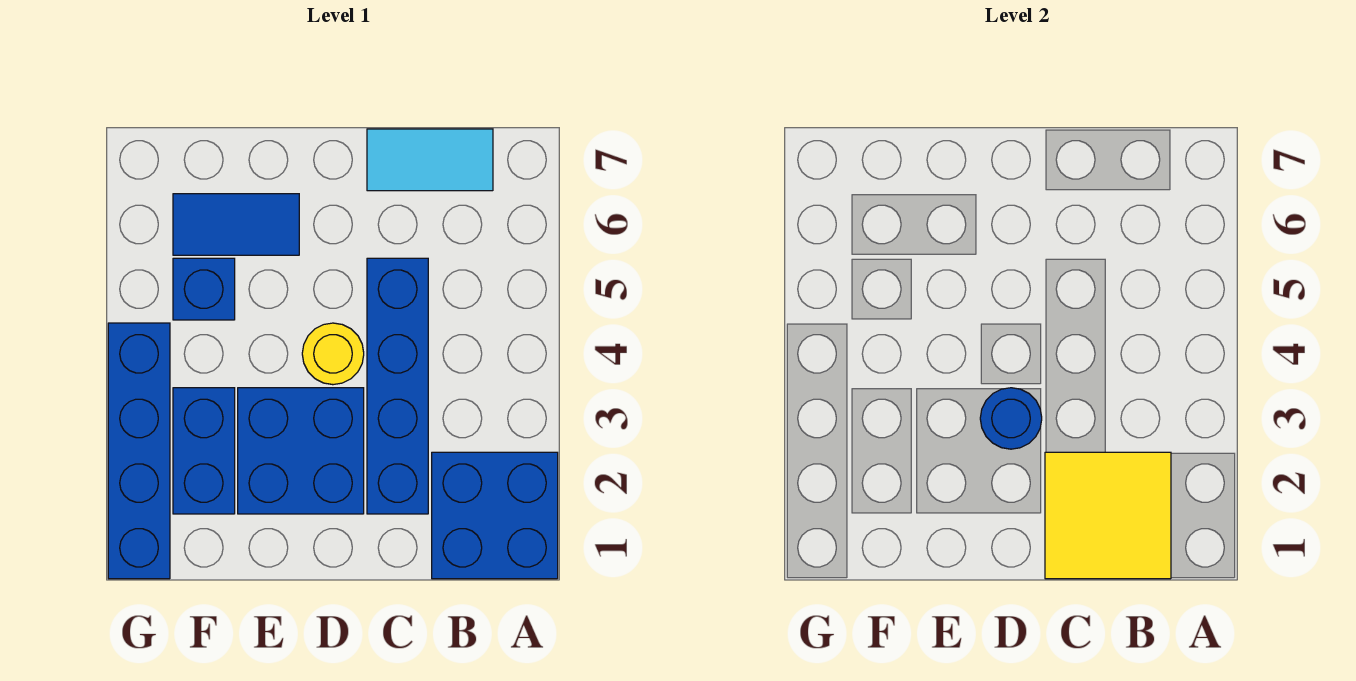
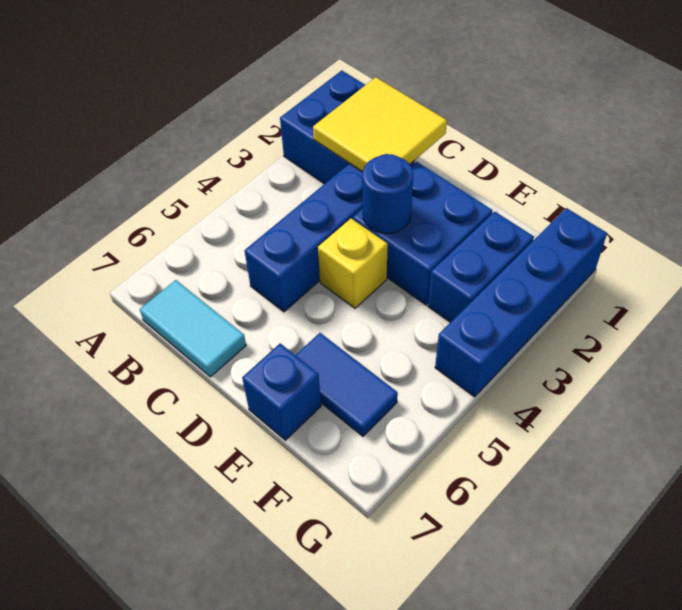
yellow round brick D4 level 1 -> yellow brick D4 level 1
blue brick F5 level 1 -> blue brick E7 level 1

